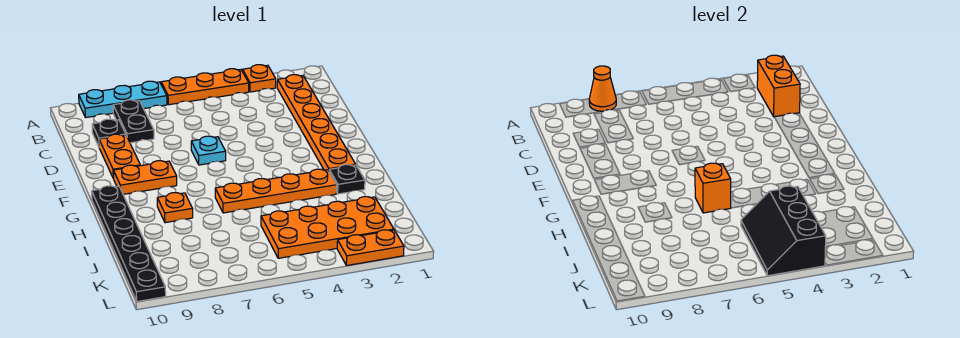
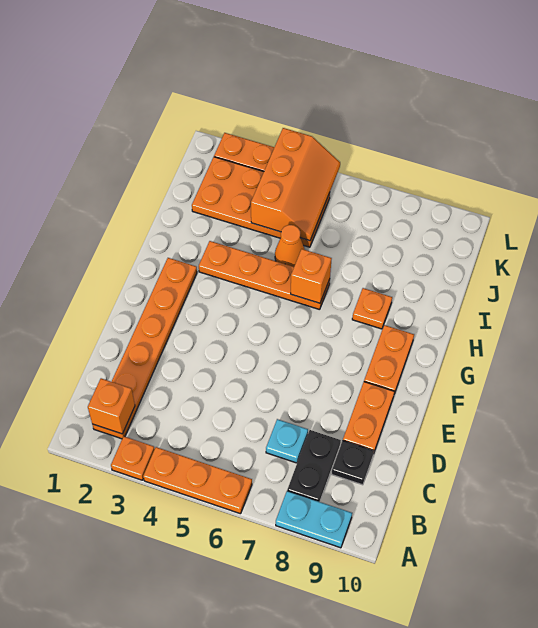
cyan plate A7:A9 level 1 -> cyan plate A8:A9 level 1
orange cone A8 level 2 -> orange cone I5 level 1
orange brick B2:C2 level 2 -> orange brick B2 level 2
cyan plate E6 level 1 -> cyan plate C7 level 1
orange plate F8:F9 level 1 -> orange plate F9:G9 level 1
black plate G10:L10 level 1 -> none
black plate H2 level 1 -> none
black slope J4:L5 level 2 top 4 -> orange slope J4:L5 level 2 top 4

